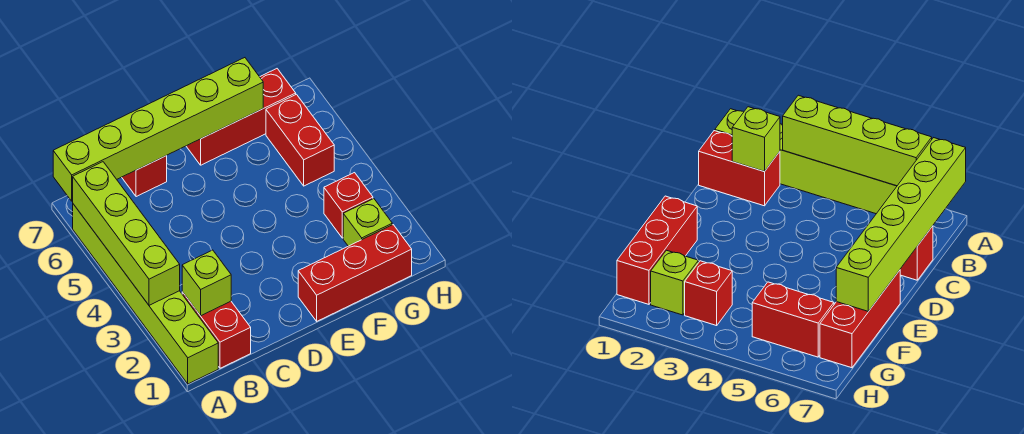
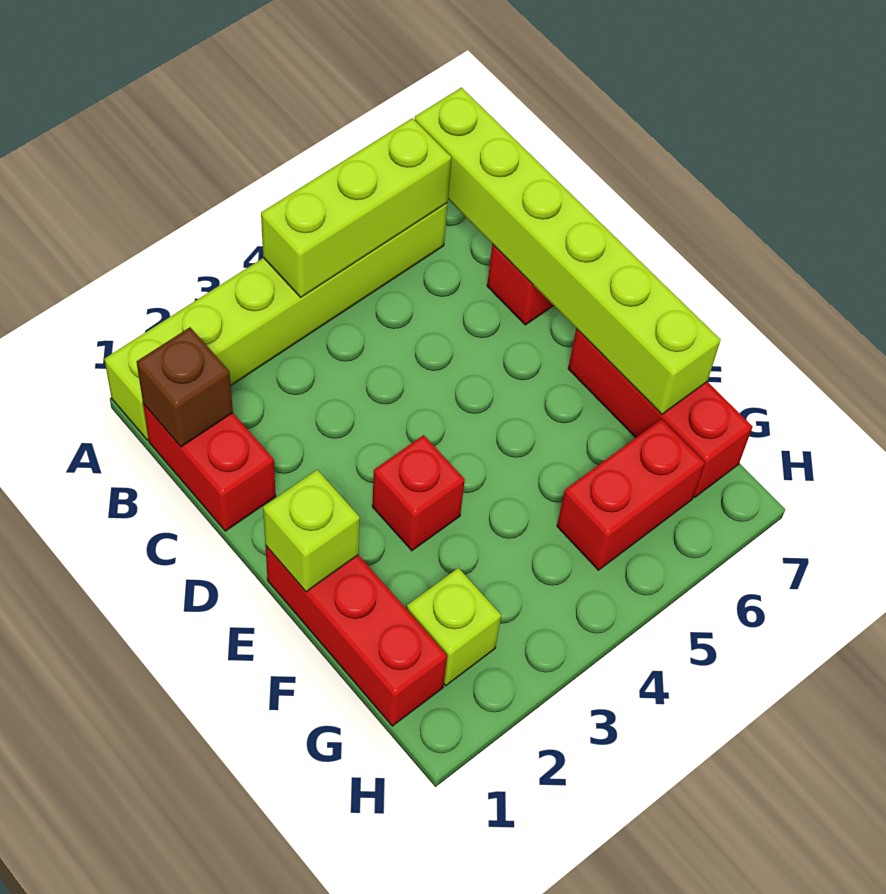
lime brick A3:A6 level 2 -> lime brick A4:A6 level 2
red brick B1:B2 level 1 -> red brick B1:C1 level 1
none -> brown brick B1 level 2
lime brick B2 level 2 -> lime brick E1 level 2
red brick G3 level 1 -> red brick E3 level 1

